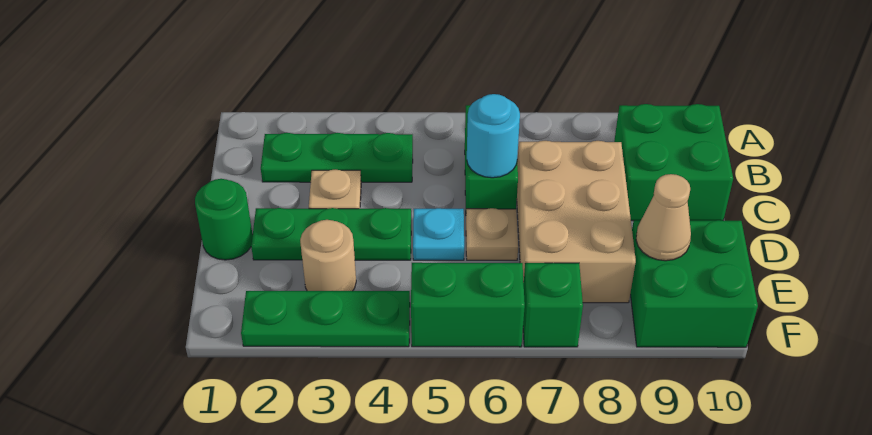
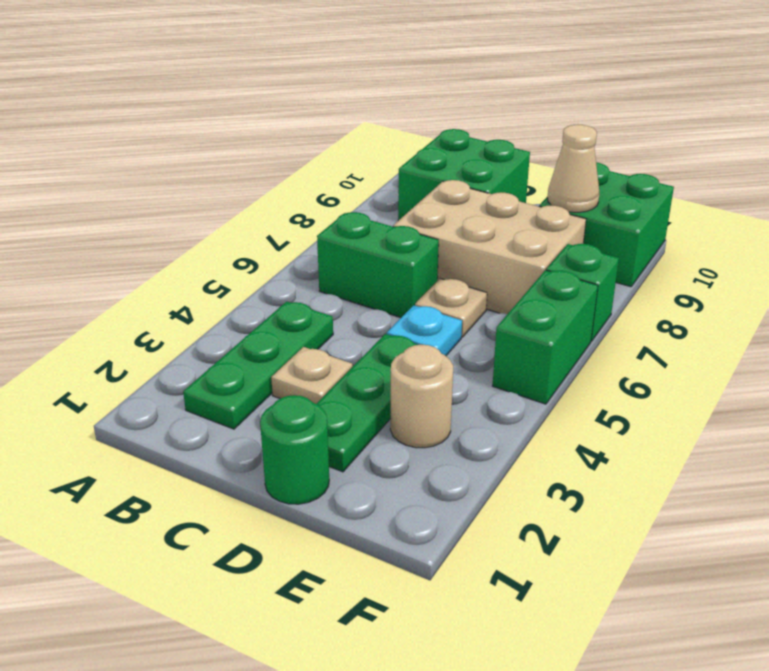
cyan round brick C6 level 2 -> none
green plate F2:F4 level 1 -> none

